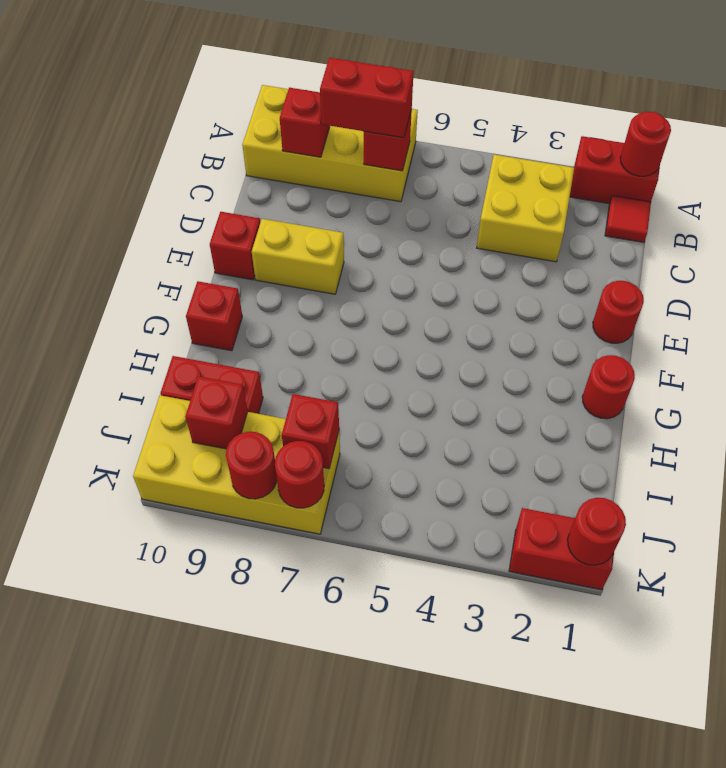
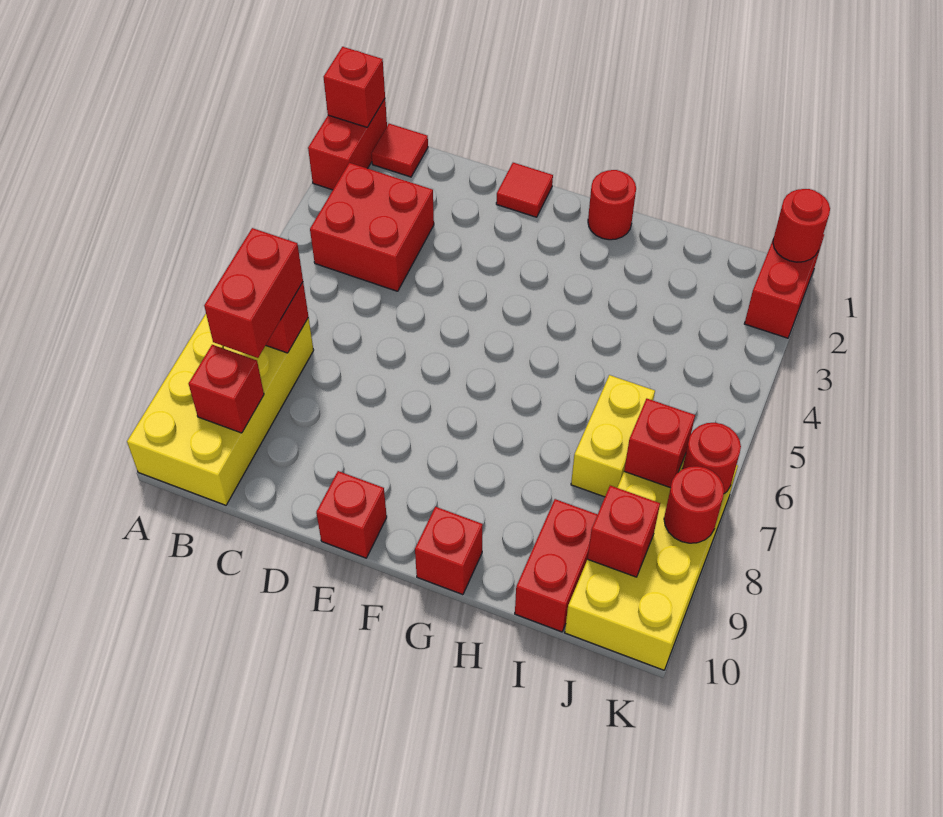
red round brick A1 level 2 -> red brick A1 level 2
yellow brick B3:C4 level 1 -> red brick B3:C4 level 1
red round brick E1 level 1 -> red tile E1 level 1
yellow brick E8:E9 level 1 -> yellow brick I6:I7 level 1

